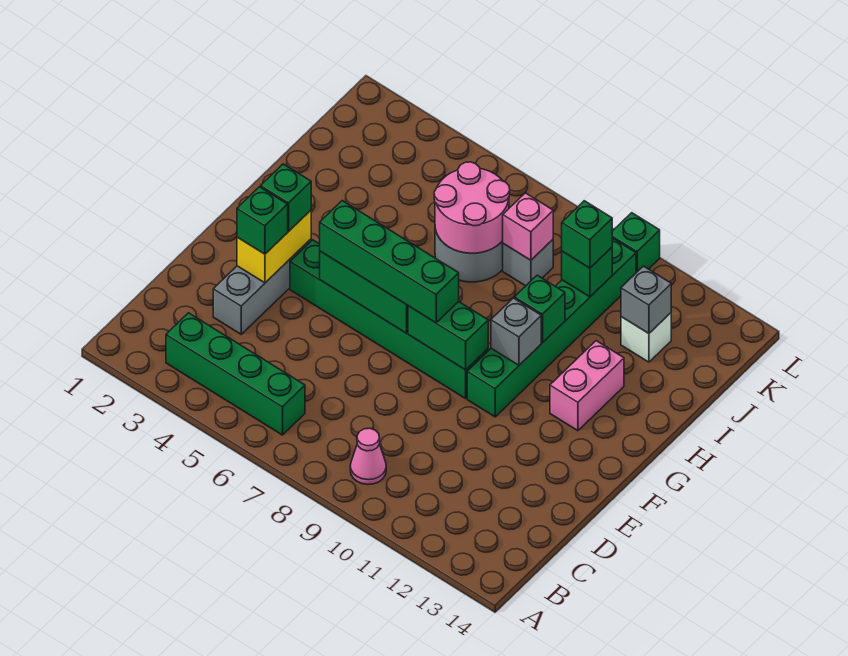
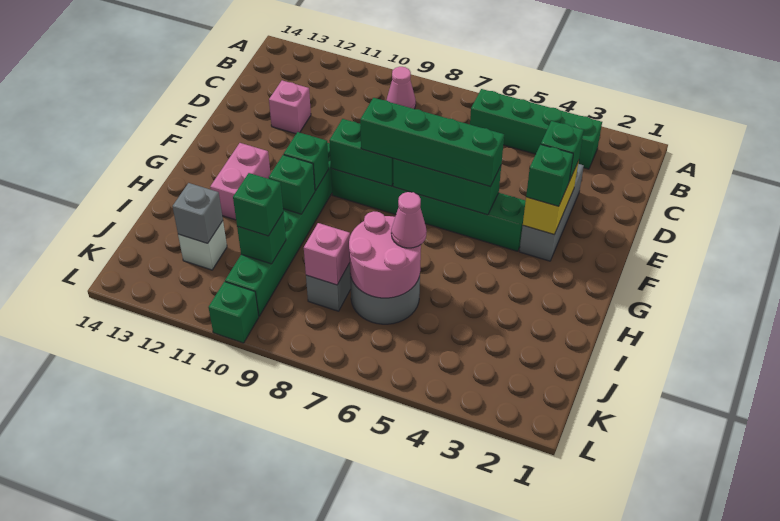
none -> pink brick D12 level 1
grey brick G10 level 2 -> green brick G10 level 2
none -> pink cone I6 level 3

